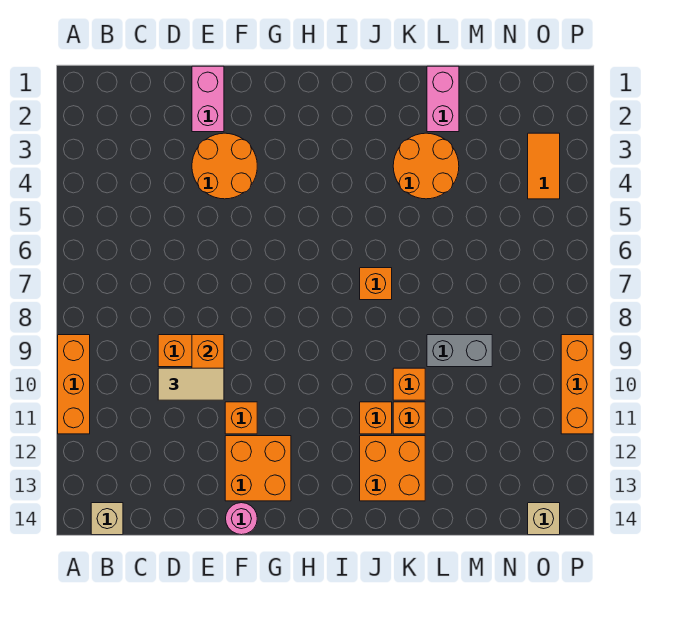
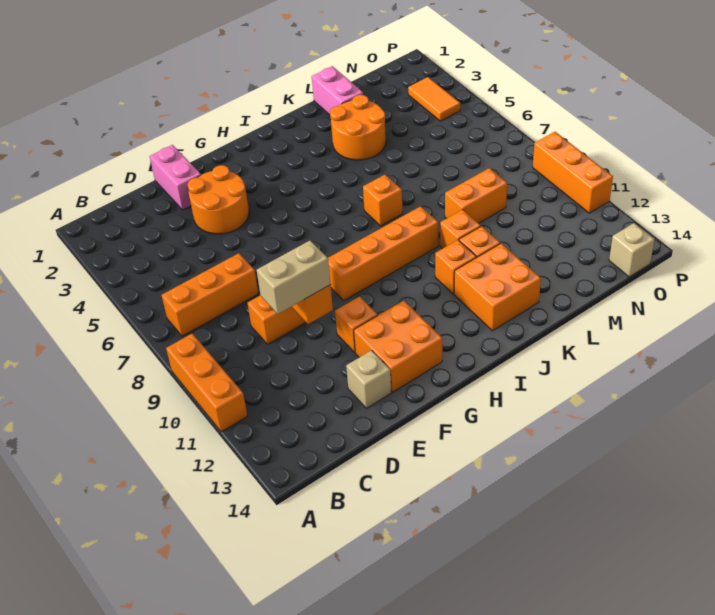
none -> orange brick B7:D7 level 1
tan brick B14 level 1 -> tan brick E13 level 1
tan tile D10:E10 level 3 -> tan brick D10:E10 level 3
pink round brick F14 level 1 -> none
none -> orange brick G9:J9 level 1
grey brick L9:M9 level 1 -> orange brick L9:M9 level 1

